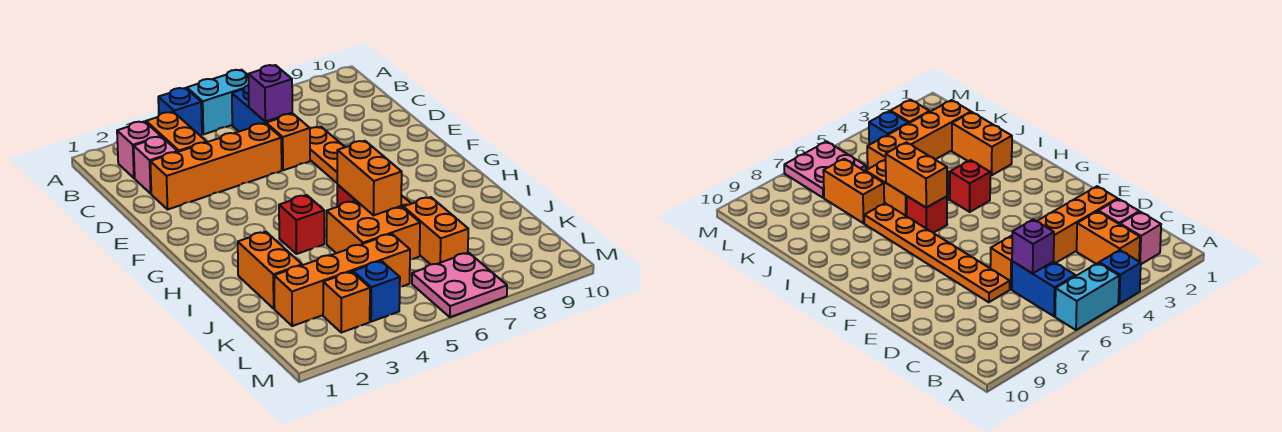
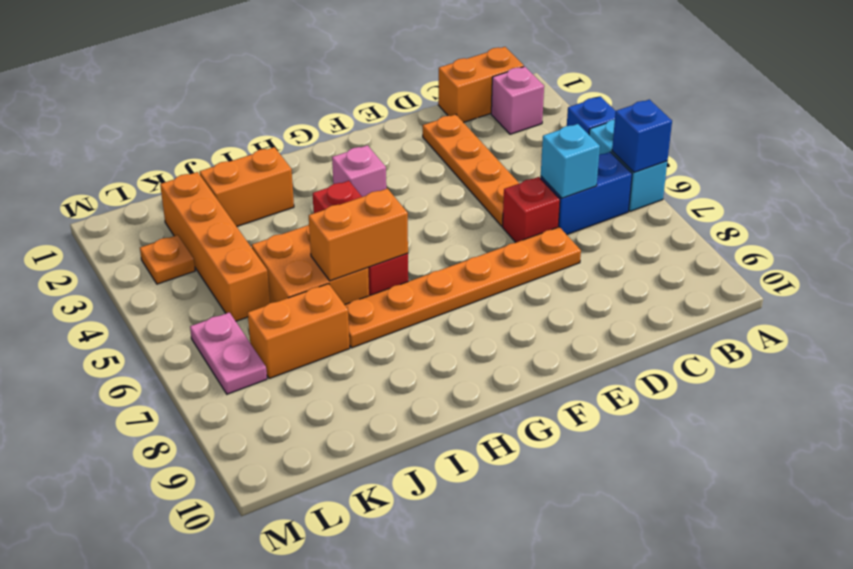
orange brick B3:C3 level 1 -> orange brick B1:C1 level 1
pink brick C2 level 1 -> pink brick G3 level 1
purple brick C6 level 2 -> cyan brick C6 level 2
orange brick D2:D5 level 1 -> orange plate D2:D5 level 1
orange brick D6 level 1 -> red brick D6 level 1
orange brick L3 level 1 -> orange plate L3 level 1
blue brick L4 level 1 -> blue brick A6 level 2
pink plate L6:M7 level 1 -> pink plate L6:L7 level 1

